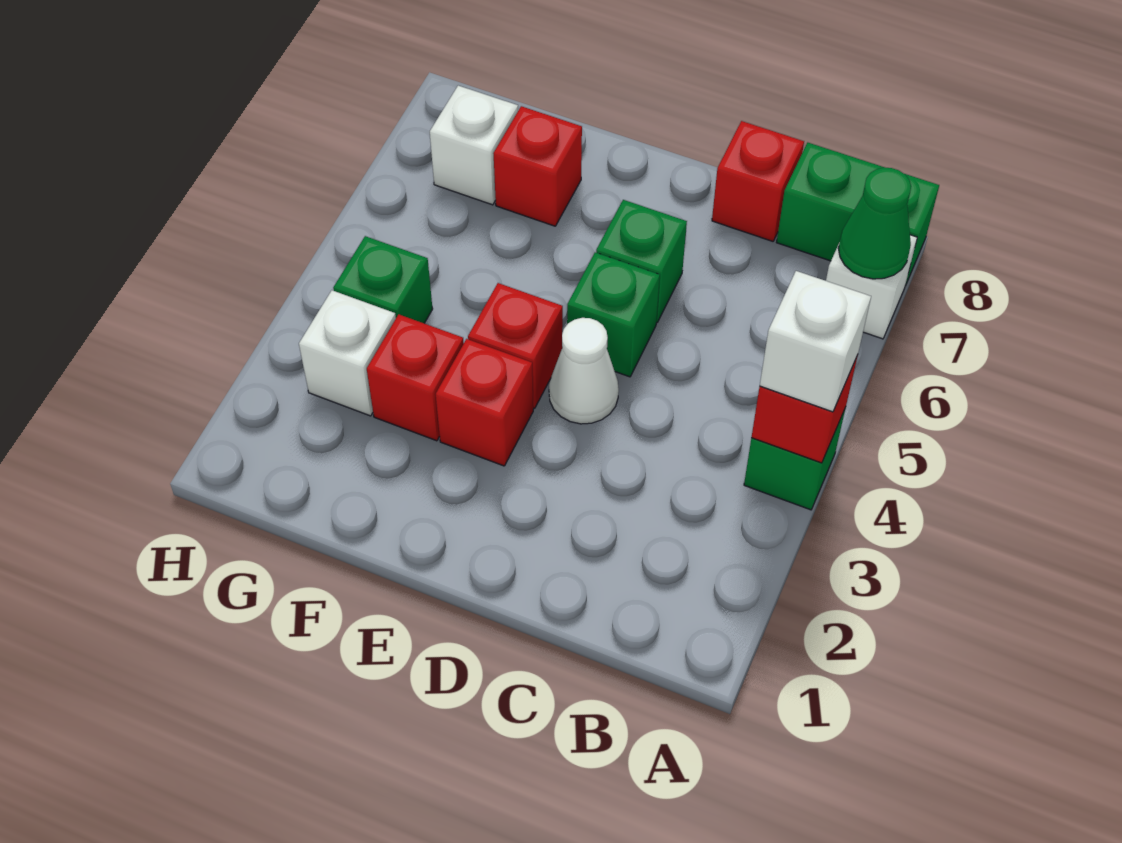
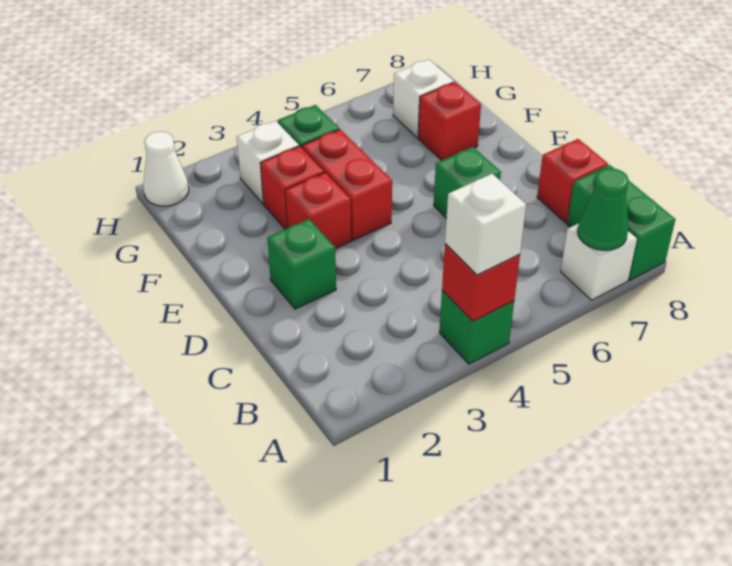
white cone D4 level 1 -> white cone H1 level 1
green brick D5 level 1 -> green brick D2 level 1
red brick E4 level 1 -> red brick E4:F4 level 1

